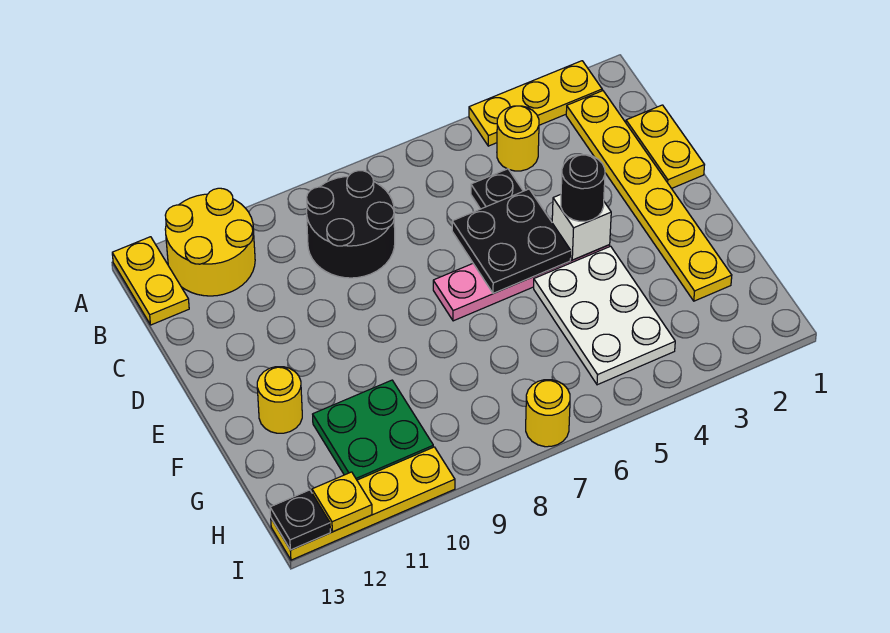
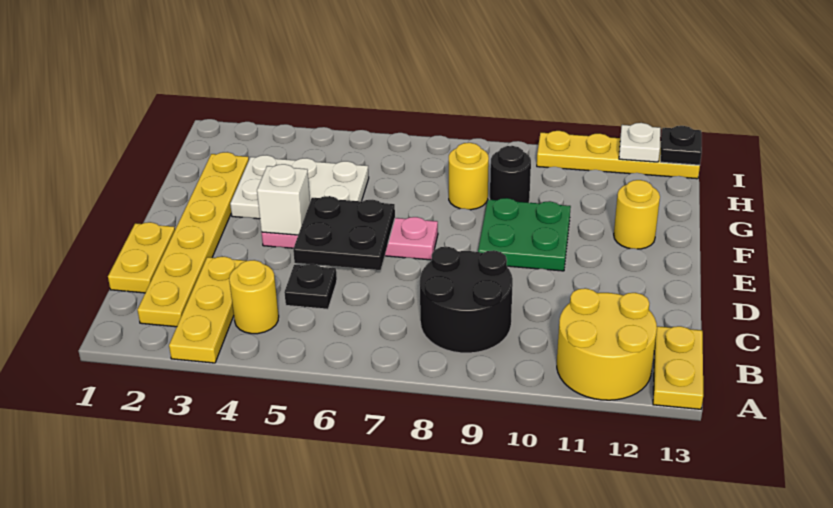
yellow plate A2:A4 level 1 -> yellow plate A3:C3 level 1
black round brick E4 level 3 -> black round brick G9 level 1
white plate F4:H5 level 1 -> white plate F3:G5 level 1
green plate G10:H11 level 1 -> green plate E9:F10 level 1
yellow round brick I7 level 1 -> yellow round brick G8 level 1
yellow plate I12 level 2 -> white plate I12 level 2

